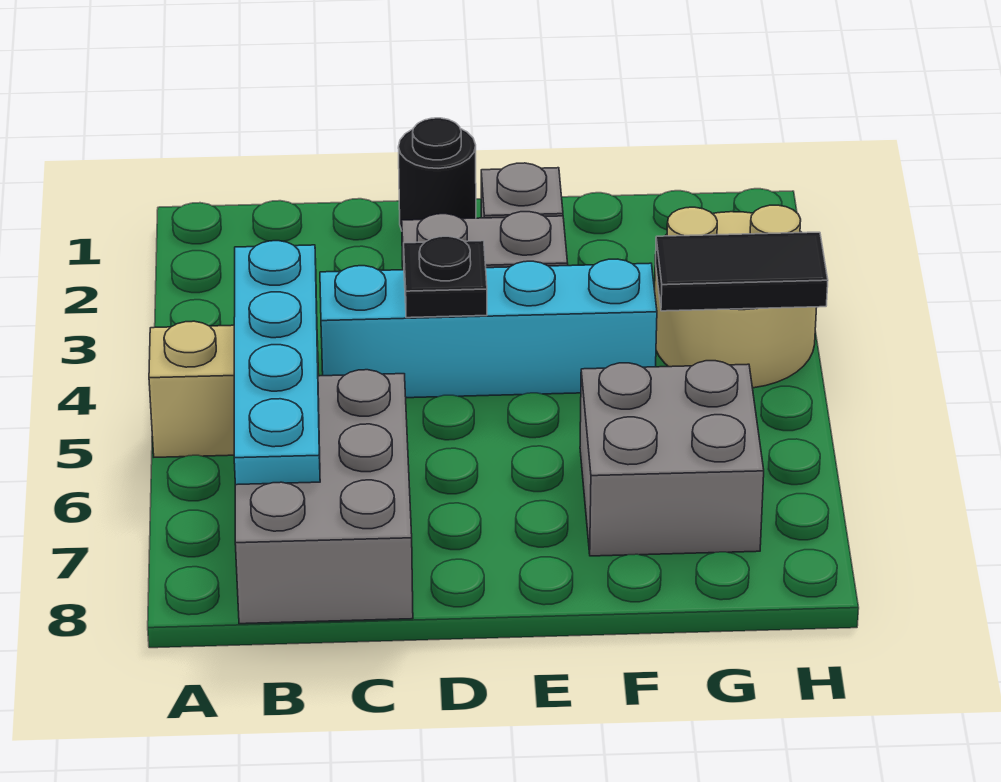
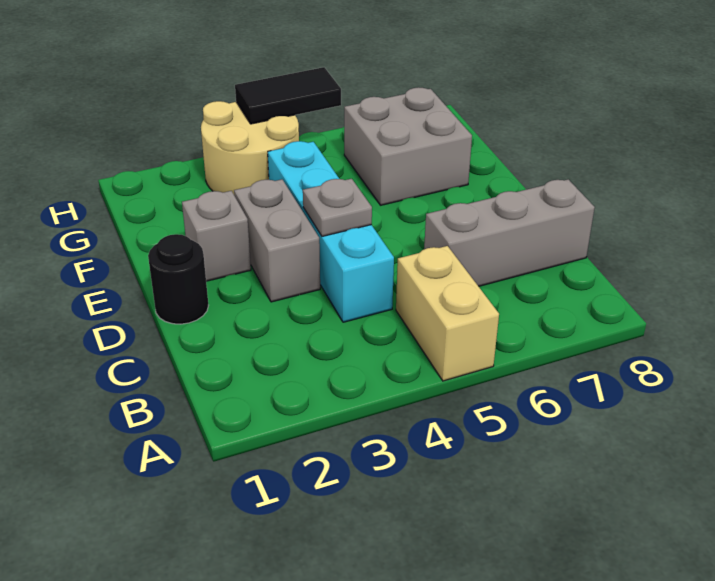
cyan plate B4:B7 level 2 -> none
grey brick B6:C8 level 1 -> grey brick C6:C8 level 1
black plate D4 level 2 -> grey plate D4 level 2
black tile G4:H4 level 2 -> black tile H4:H5 level 2

